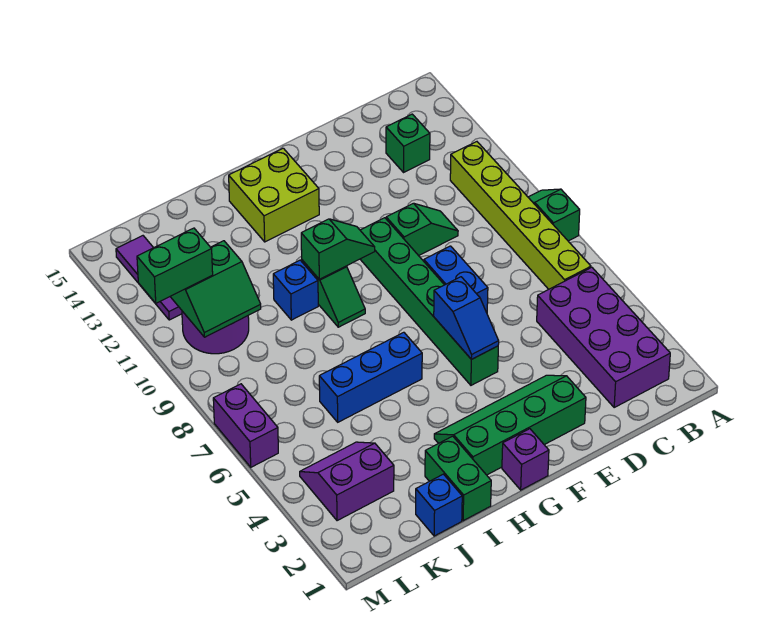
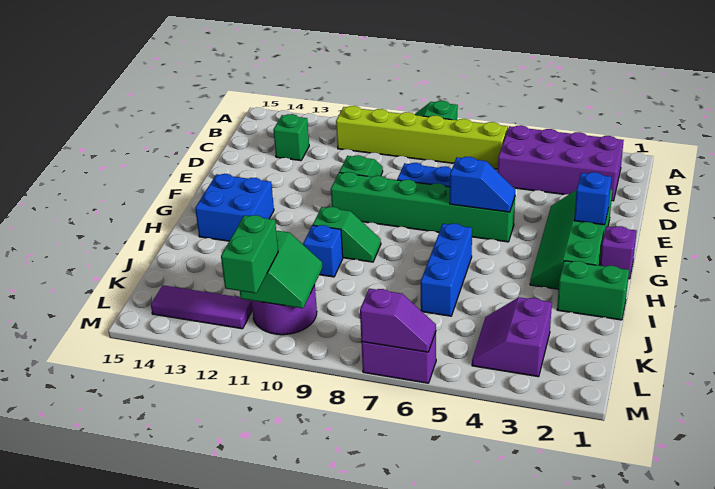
green slope G10:H10 level 2 top H -> none
lime brick G13:H14 level 1 -> blue brick G13:H14 level 1
blue brick J1 level 1 -> blue brick F2 level 2
none -> purple slope M6:M7 level 2 top 7

